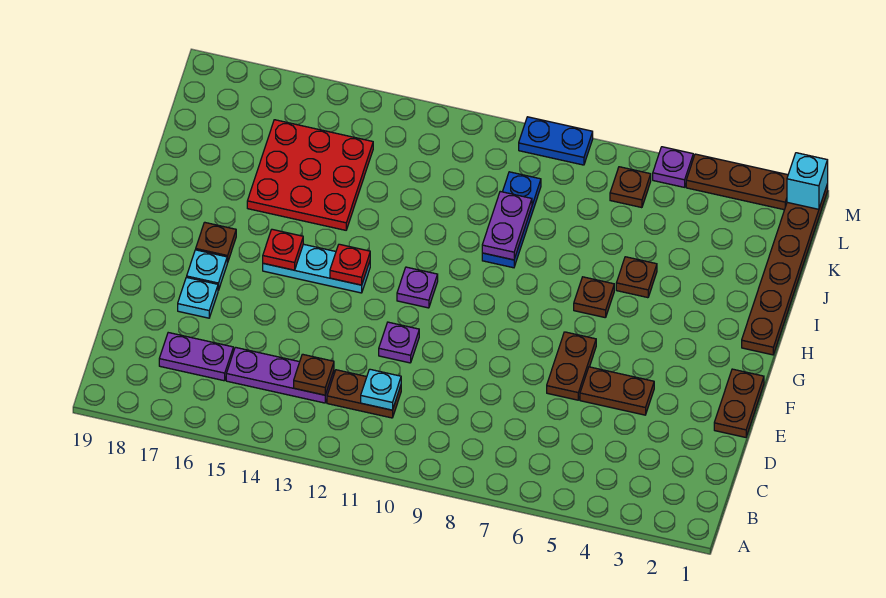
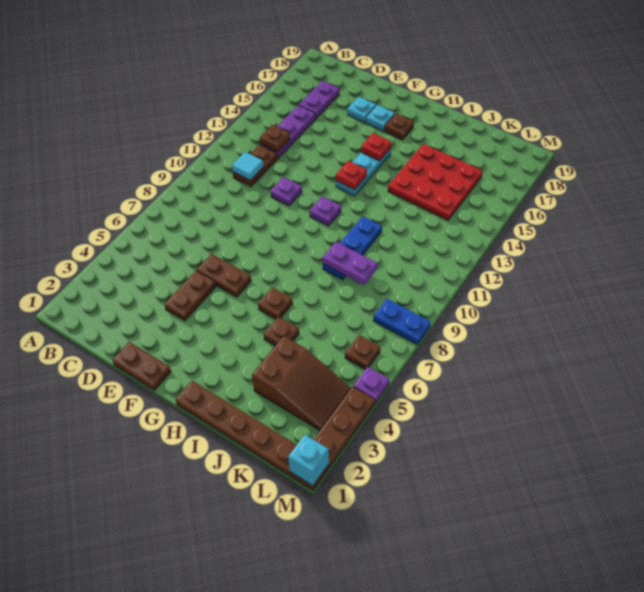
cyan plate C11 level 2 -> cyan tile C11 level 2
blue plate I9:K9 level 1 -> blue plate I9:I11 level 1
none -> brown slope J3:L4 level 1 top J
blue plate M8:M9 level 1 -> blue plate L8:M8 level 1

